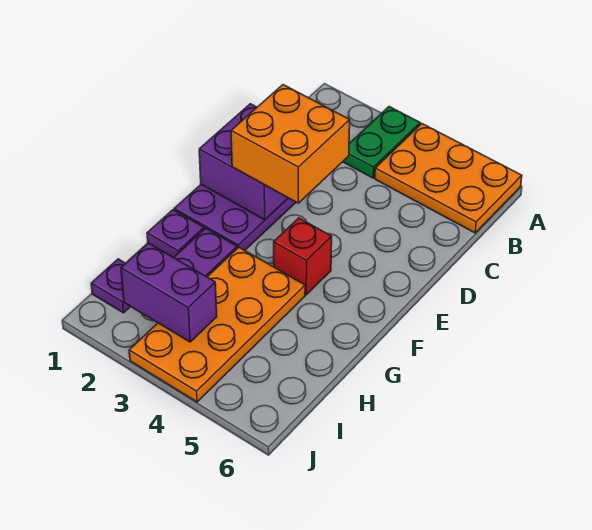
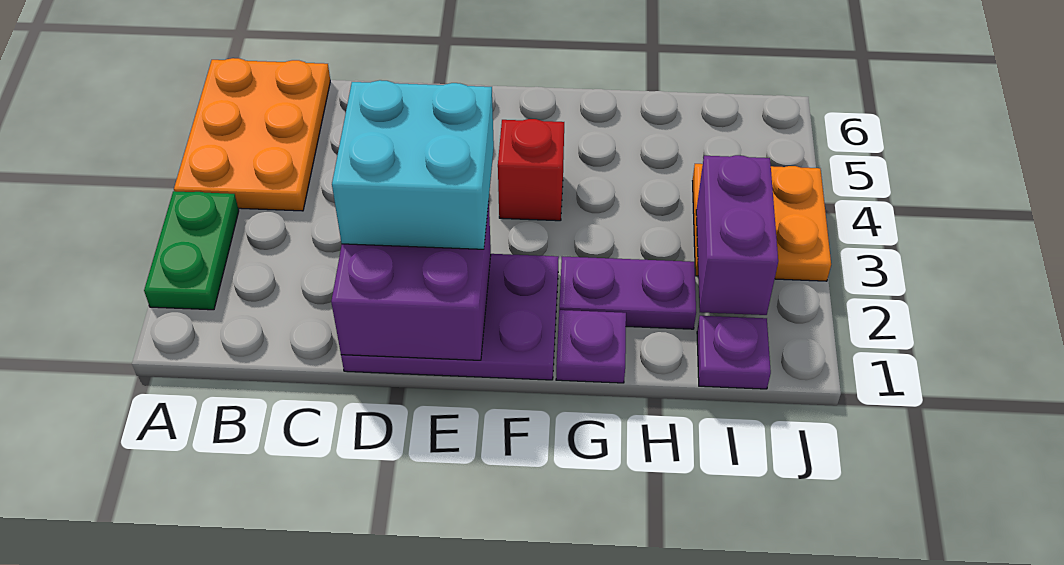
green plate A3:B3 level 1 -> green plate A2:A3 level 1
orange brick D2:E3 level 3 -> cyan brick D2:E3 level 3
orange plate G3:J4 level 1 -> orange plate I3:J4 level 1

